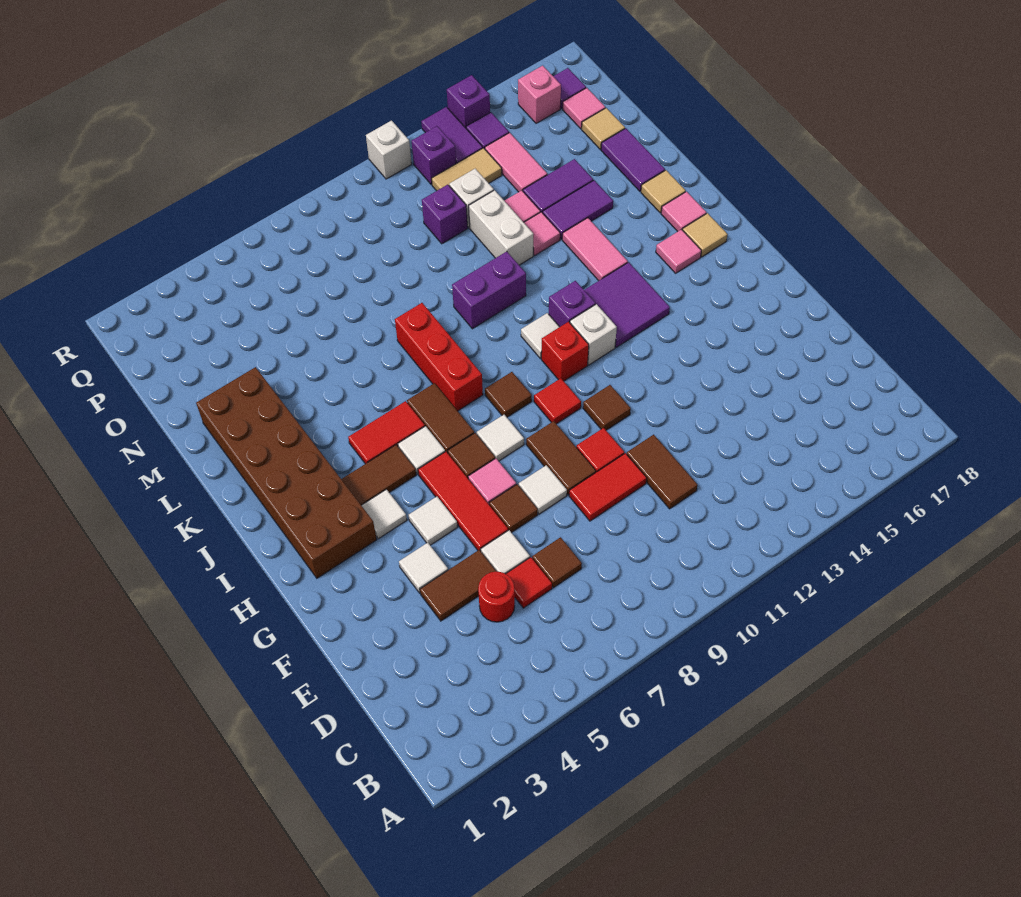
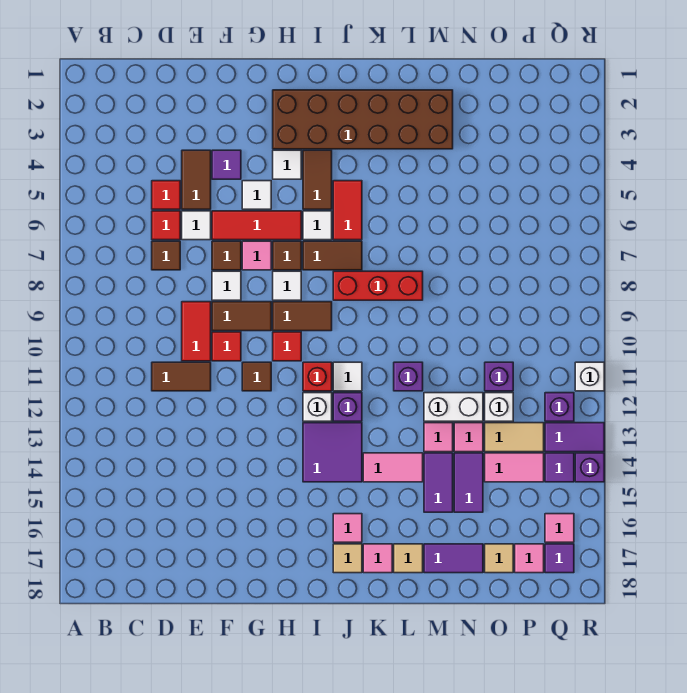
red round brick D5 level 1 -> red tile D5 level 1
white tile F4 level 1 -> purple tile F4 level 1
brown tile I9 level 1 -> brown tile H9:I9 level 1
purple brick L10:L11 level 1 -> purple brick L11 level 1
tan tile P12:P13 level 1 -> tan tile O13:P13 level 1
pink brick Q16 level 1 -> pink tile Q16 level 1

